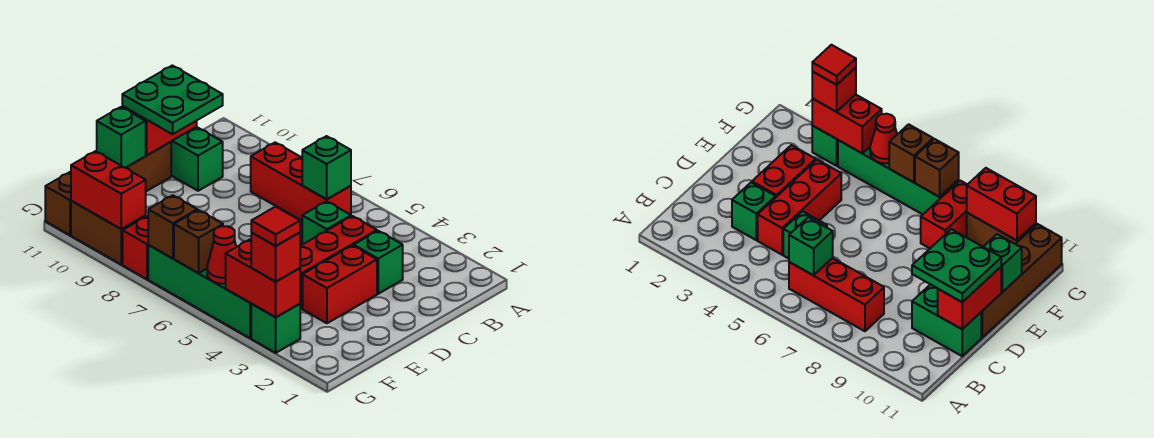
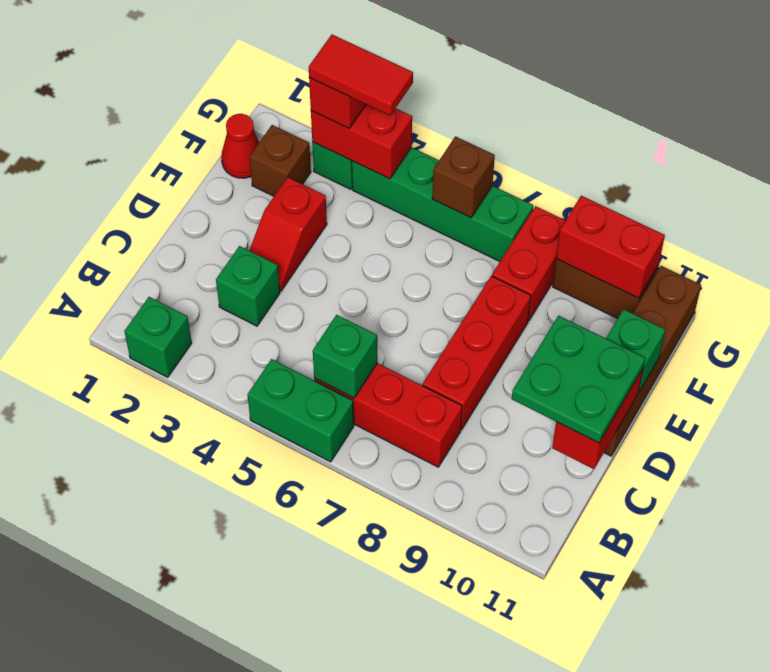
red brick C4:E4 level 1 -> red brick C8:E8 level 1
green brick C5 level 1 -> green brick A2 level 1
green brick C10:C11 level 1 -> green brick A5:A6 level 1
red brick D3:E3 level 1 -> red slope D3:E3 level 1 top E
red tile G3 level 4 -> red tile G3:G4 level 4
red cone G5 level 2 -> red cone F1 level 1
brown brick G7 level 2 -> brown brick F2 level 1

